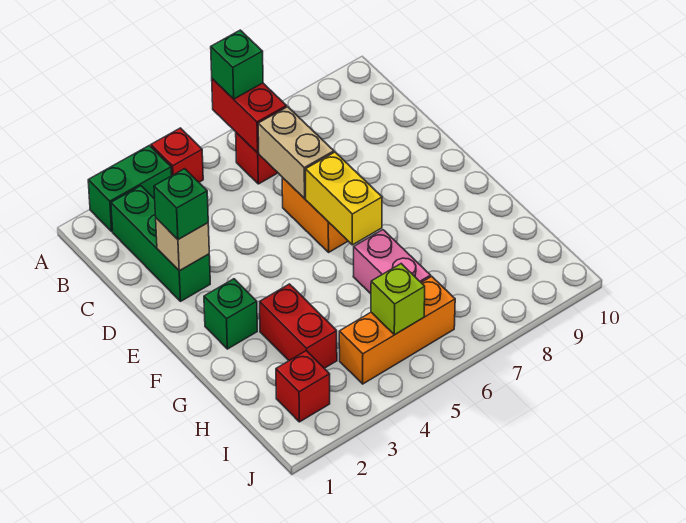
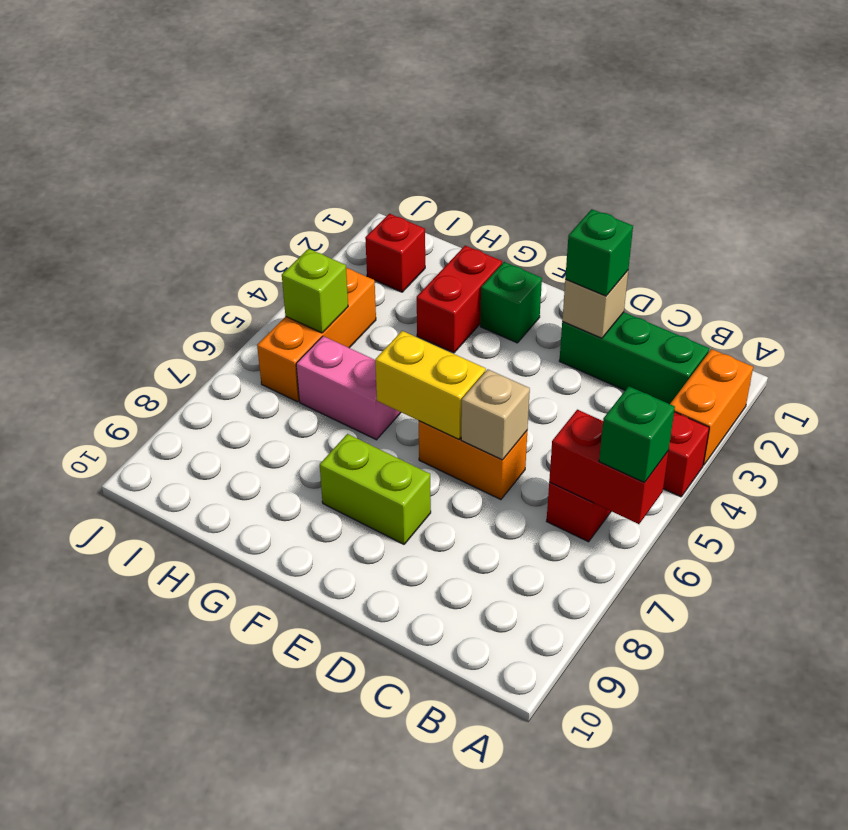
green brick A2:A3 level 1 -> orange brick A2:A3 level 1
tan brick C6:D6 level 2 -> tan brick D6 level 2
none -> lime brick E8:F8 level 1
red brick G3:H3 level 1 -> red brick G2:G3 level 1

